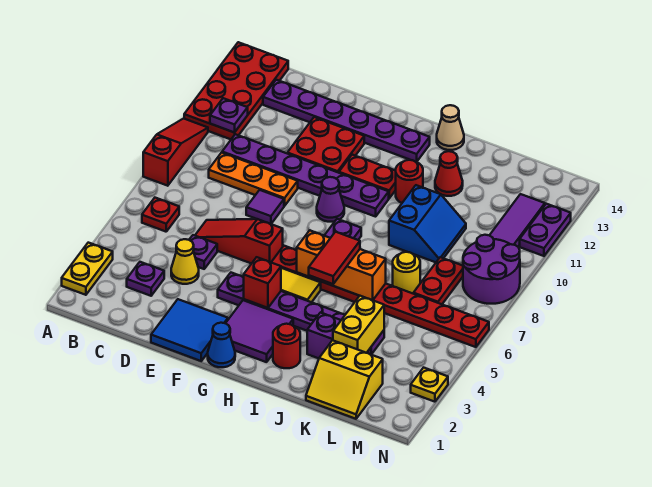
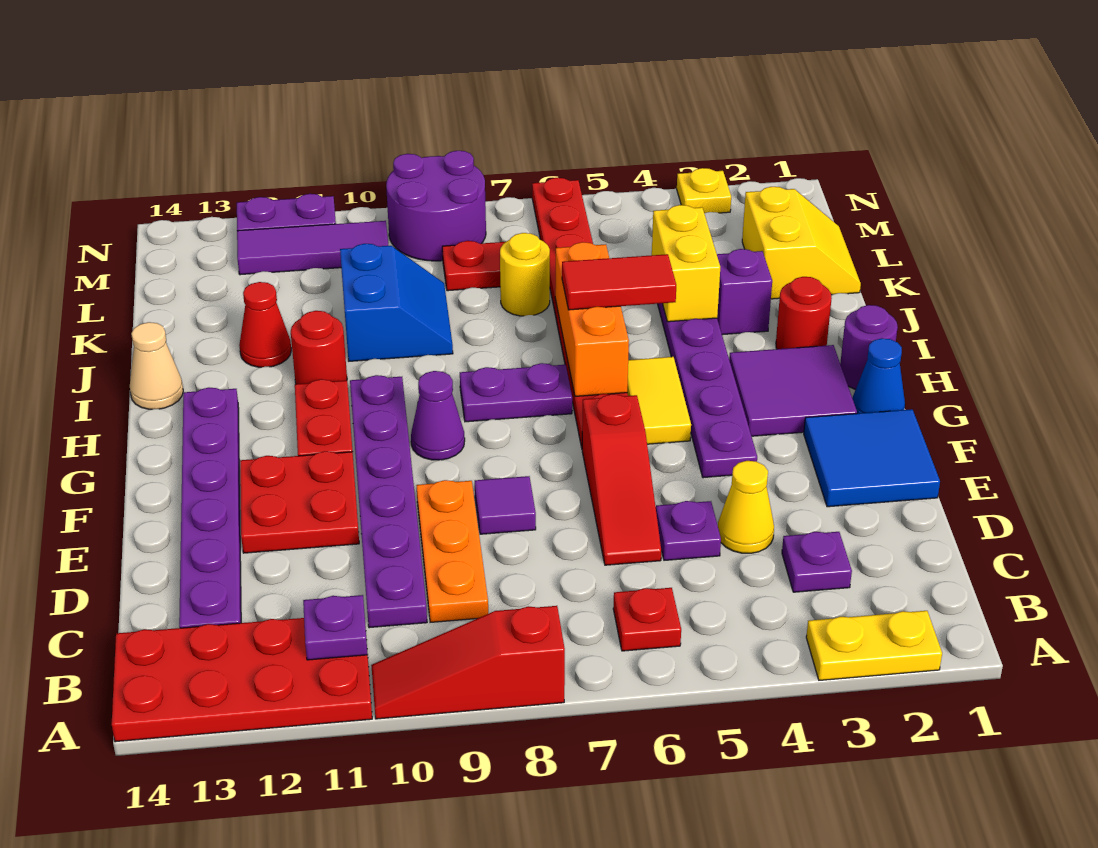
red brick G4 level 2 -> none
none -> purple round brick H1 level 1
blue slope J9:K10 level 1 top J -> blue slope J9:K10 level 1 top 10
yellow brick K3:K4 level 2 -> yellow brick J4:K4 level 2

